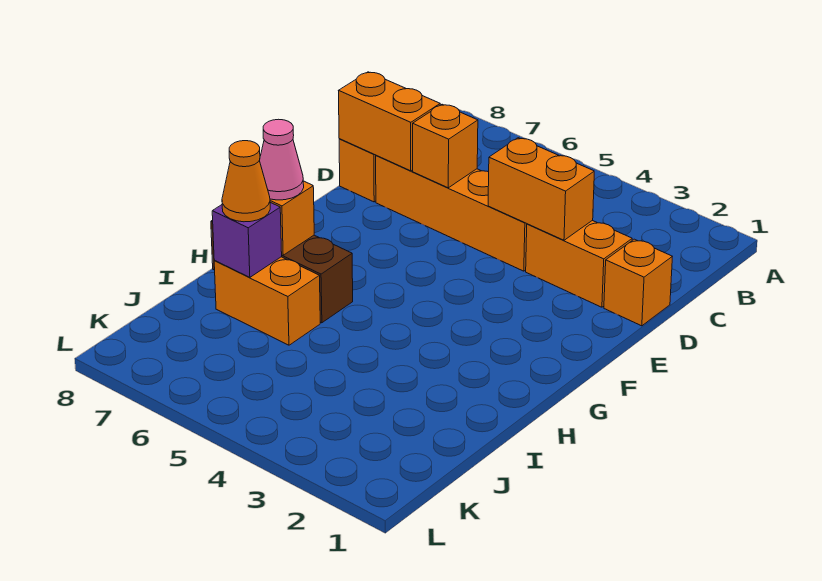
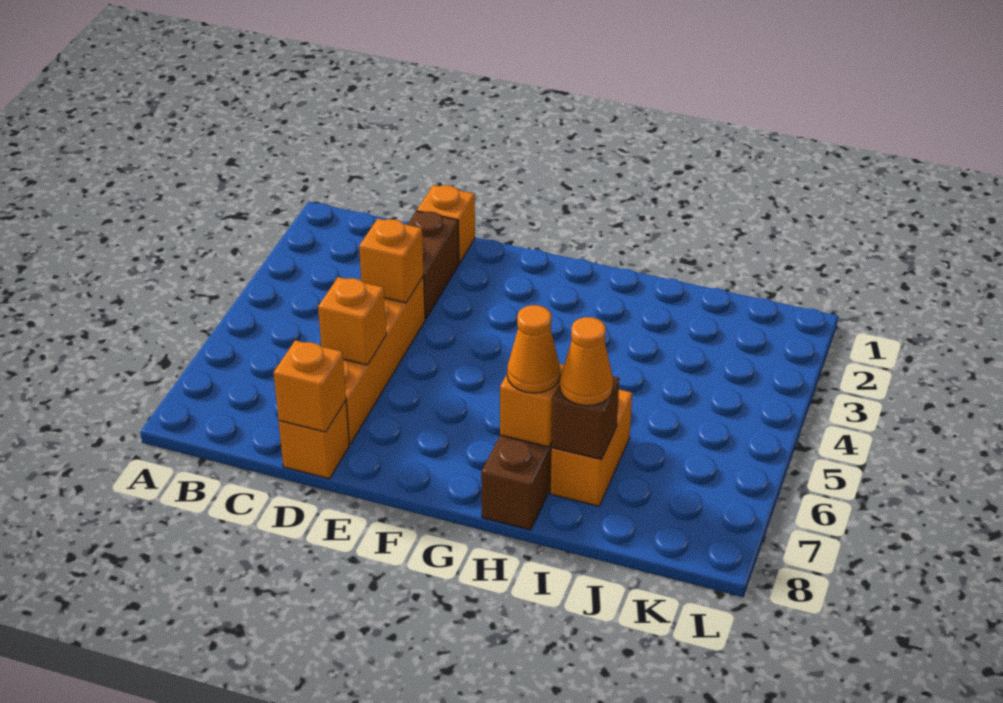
orange brick D2:D3 level 1 -> brown brick D2:D3 level 1
orange brick D3:D4 level 2 -> orange brick D4 level 2
orange brick D7:D8 level 2 -> orange brick D8 level 2
pink cone H7 level 3 -> orange cone H7 level 3
purple brick I7 level 2 -> brown brick I7 level 2

